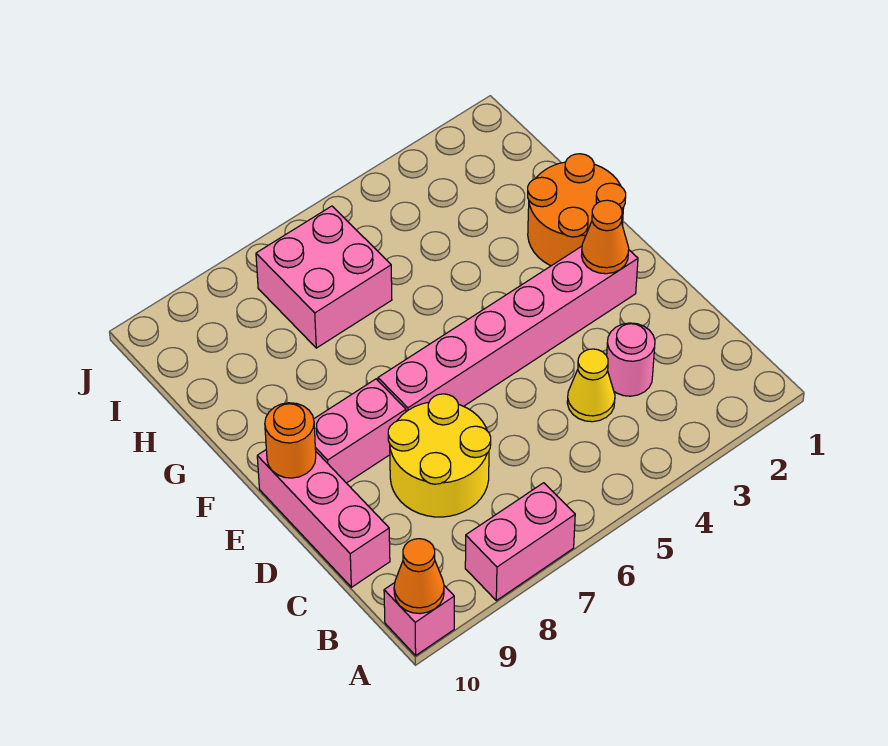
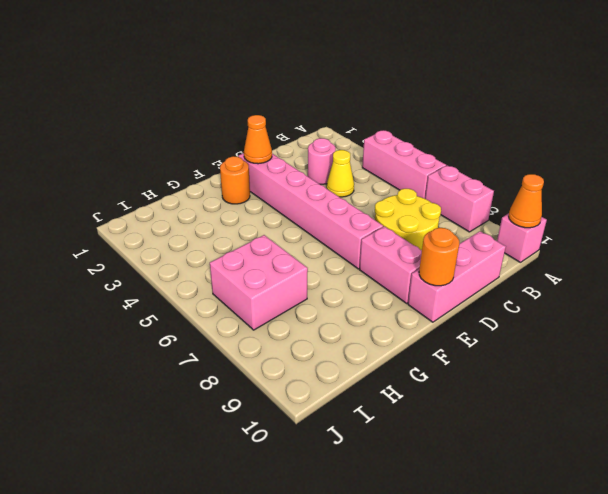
none -> pink brick A4:A6 level 1
orange round brick F1:G2 level 1 -> orange round brick F2 level 1

